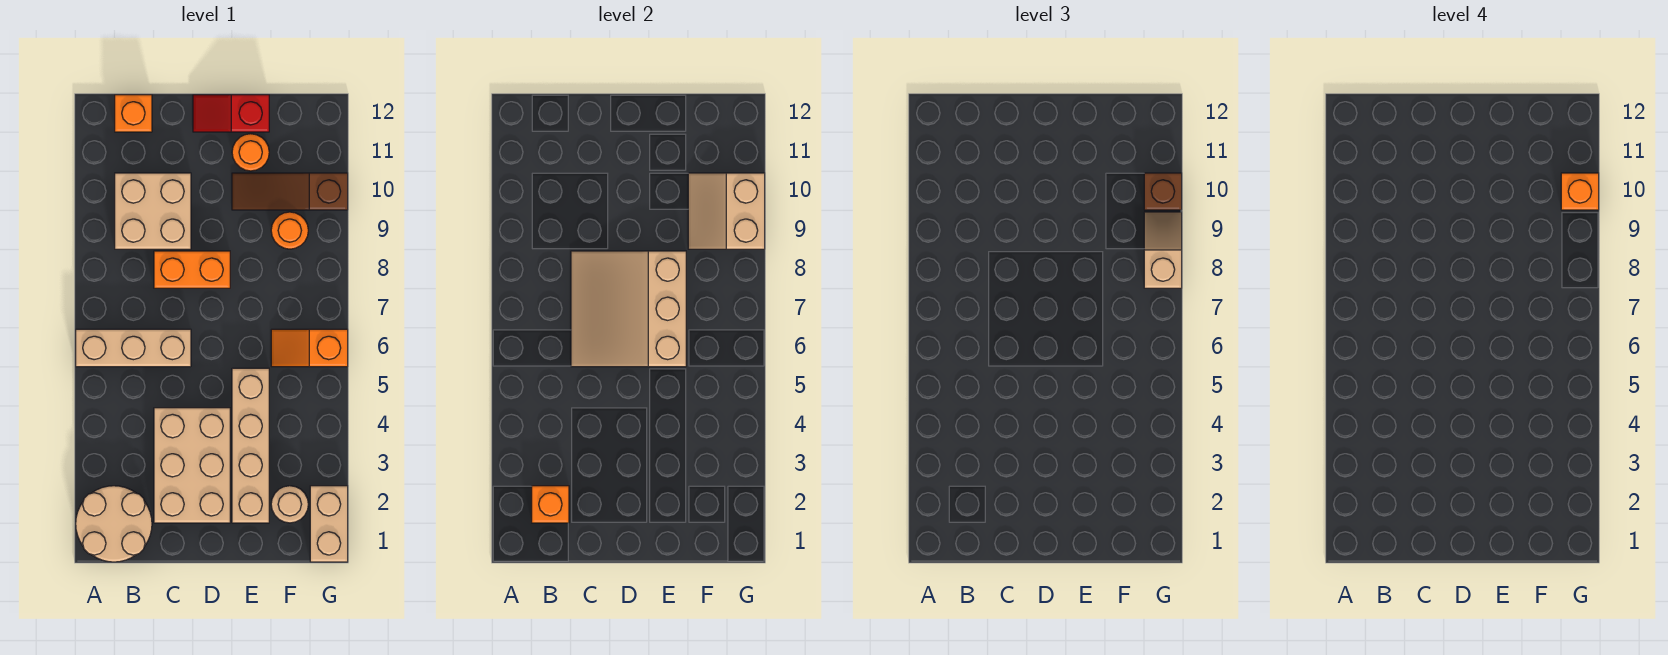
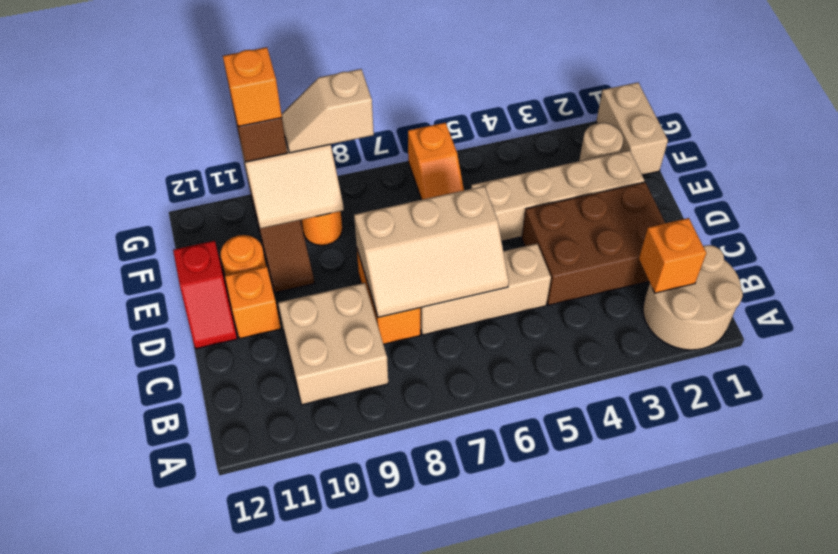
tan brick A6:C6 level 1 -> tan brick C5:C7 level 1
orange brick B12 level 1 -> orange brick D11 level 1
tan brick C2:D4 level 1 -> brown brick C2:D4 level 1
tan slope C6:E8 level 2 top E -> tan slope C6:D8 level 2 top D
tan brick G1:G2 level 1 -> tan brick F1:G1 level 1

